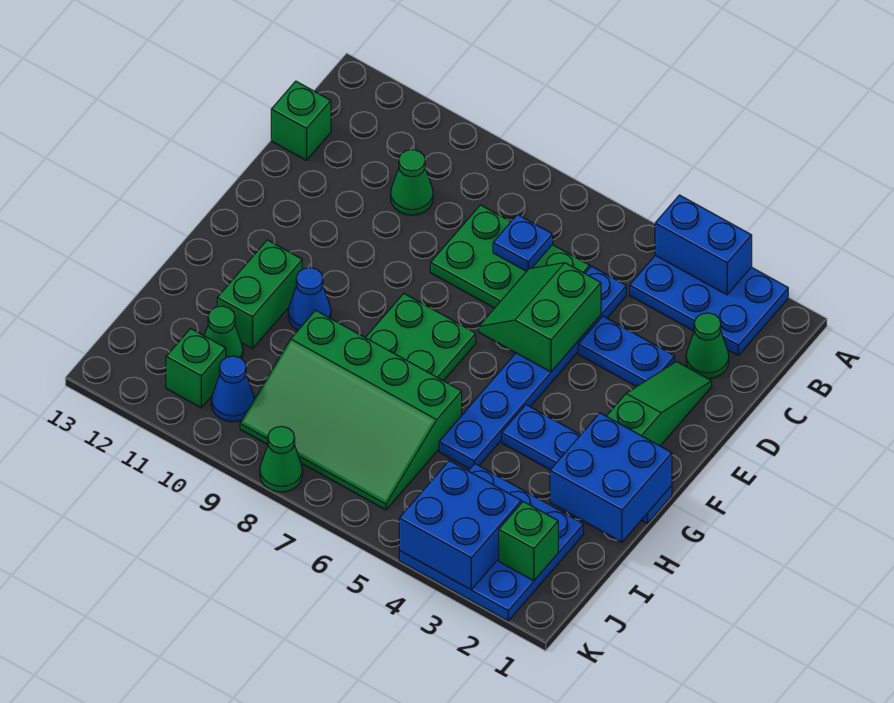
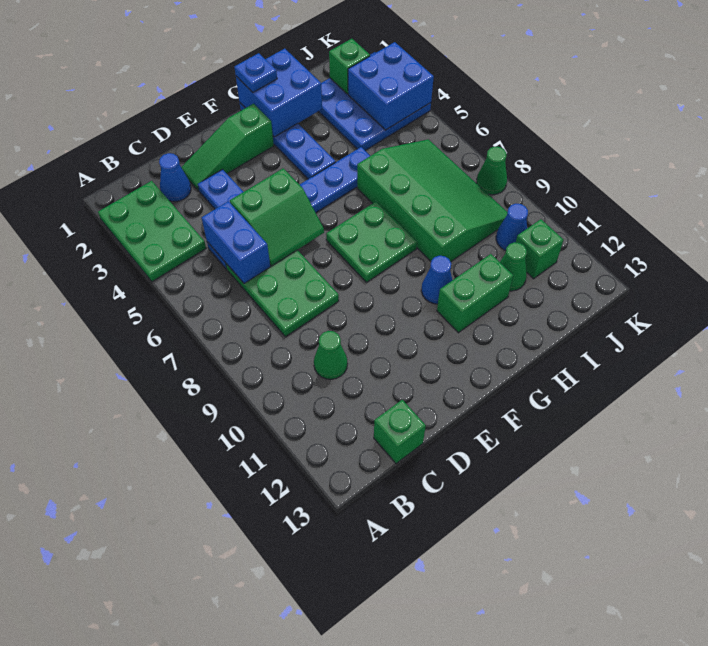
blue plate A2:B4 level 1 -> green plate A2:B4 level 1
blue brick A3:A4 level 2 -> blue brick C5:C6 level 2
green cone C2 level 1 -> blue cone C2 level 1
blue plate C7 level 2 -> blue plate G1 level 3

